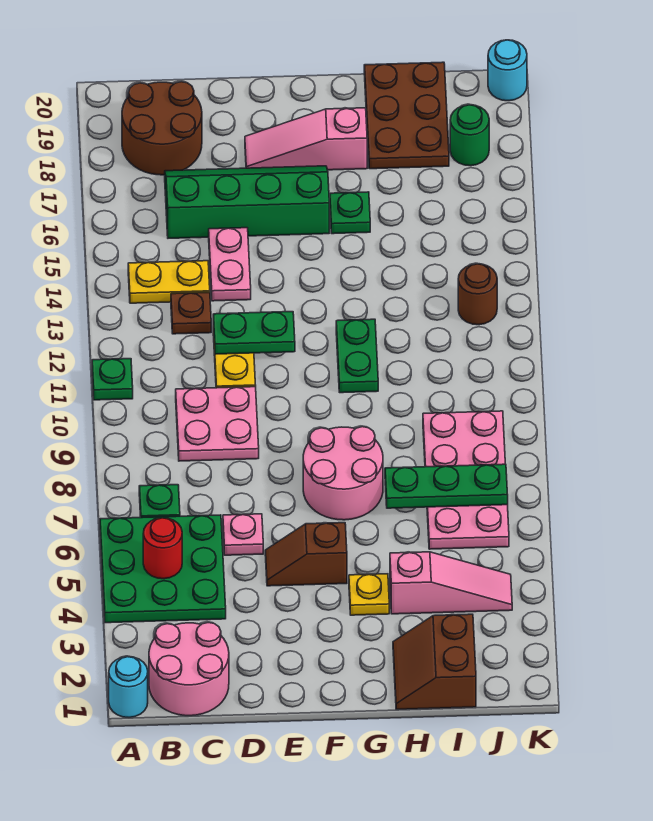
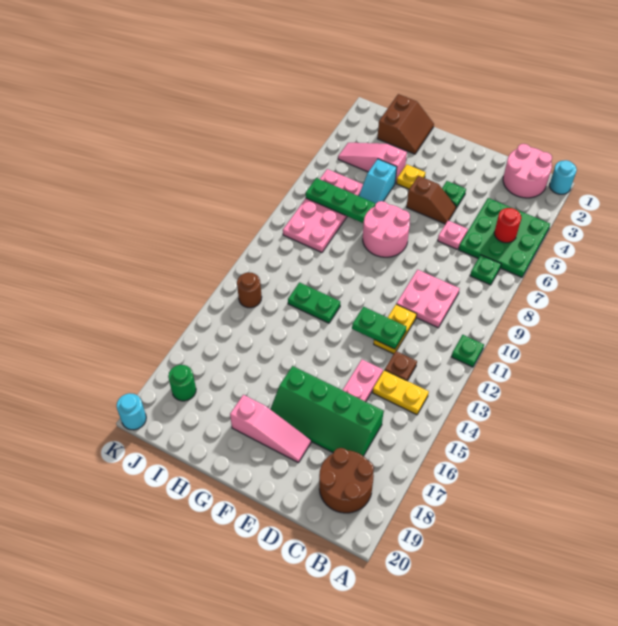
green plate G11:G12 level 1 -> green plate G12:H12 level 1
green plate G16 level 1 -> green plate E4 level 1
none -> cyan slope H5:H6 level 1 top 5
brown plate H18:I20 level 1 -> none

